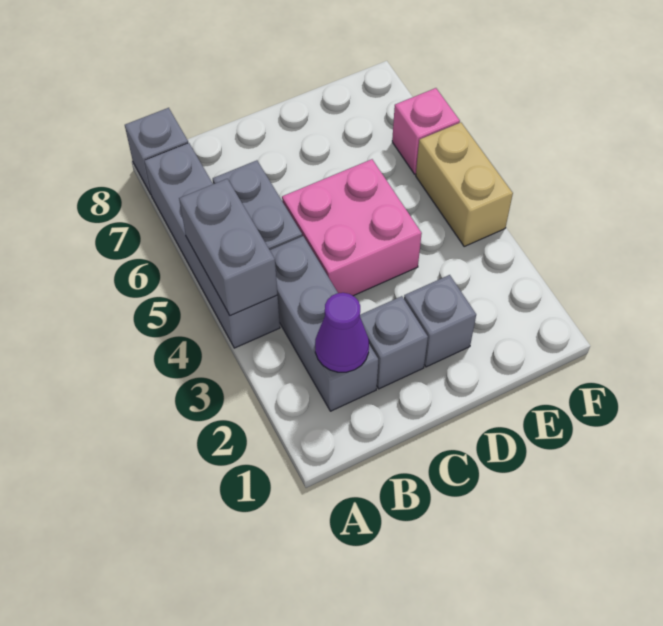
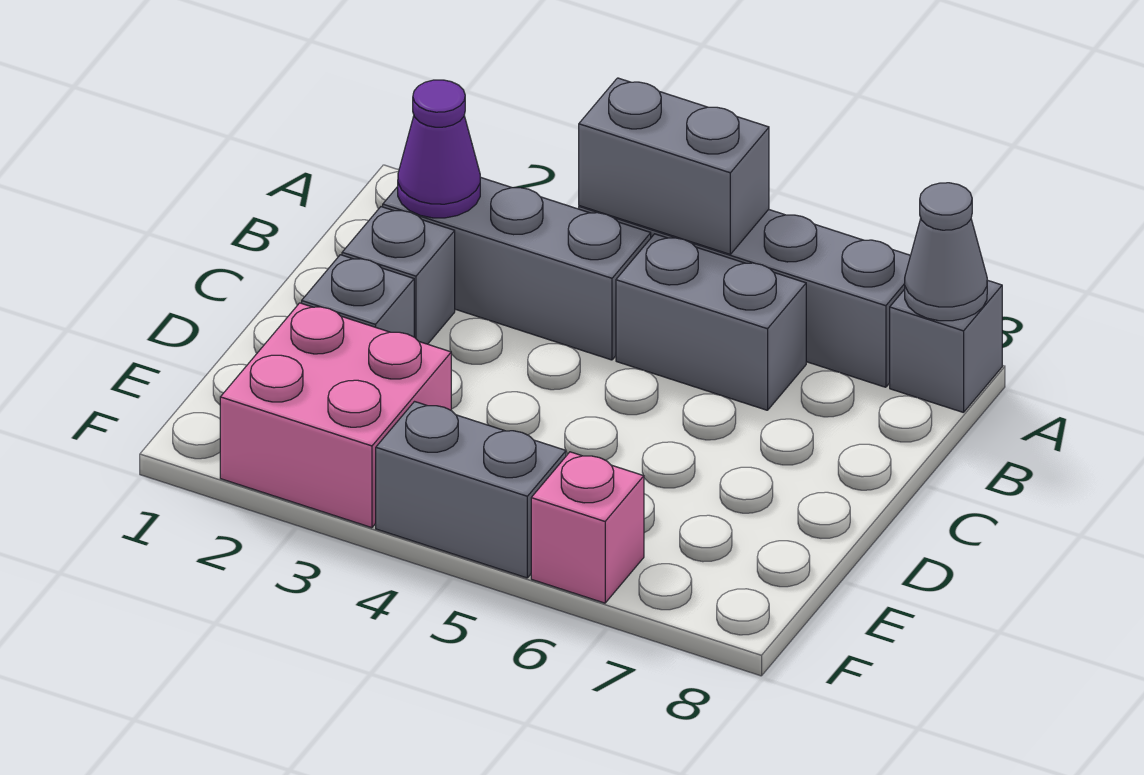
none -> grey cone A8 level 2
pink brick C4:D5 level 1 -> pink brick E2:F3 level 1
tan brick F4:F5 level 1 -> grey brick F4:F5 level 1

